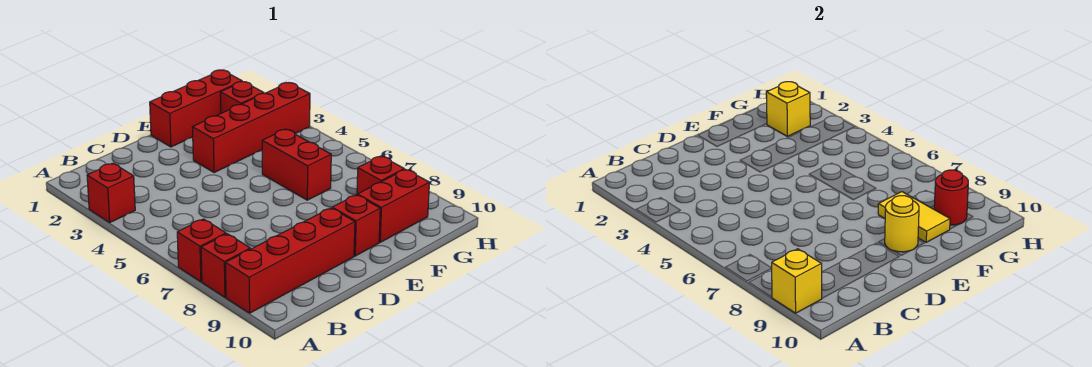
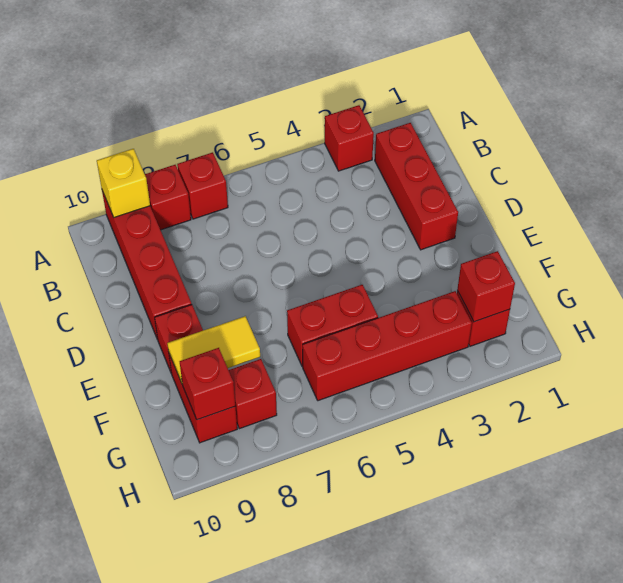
red brick E1:G1 level 1 -> red brick B2:D2 level 1
red brick E3:H3 level 1 -> red brick G3:G6 level 1
yellow round brick E9 level 2 -> none
yellow brick G2 level 2 -> red brick G2 level 2
red round brick G9 level 2 -> red brick G9 level 2

